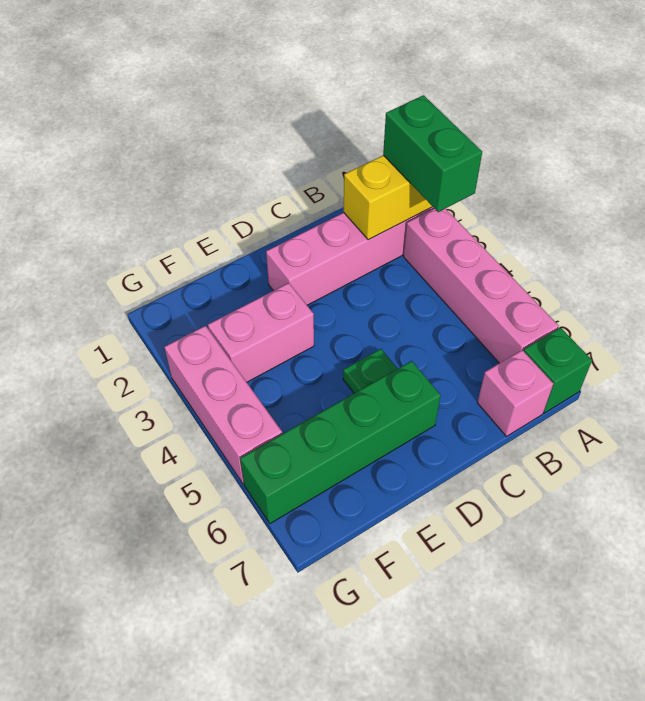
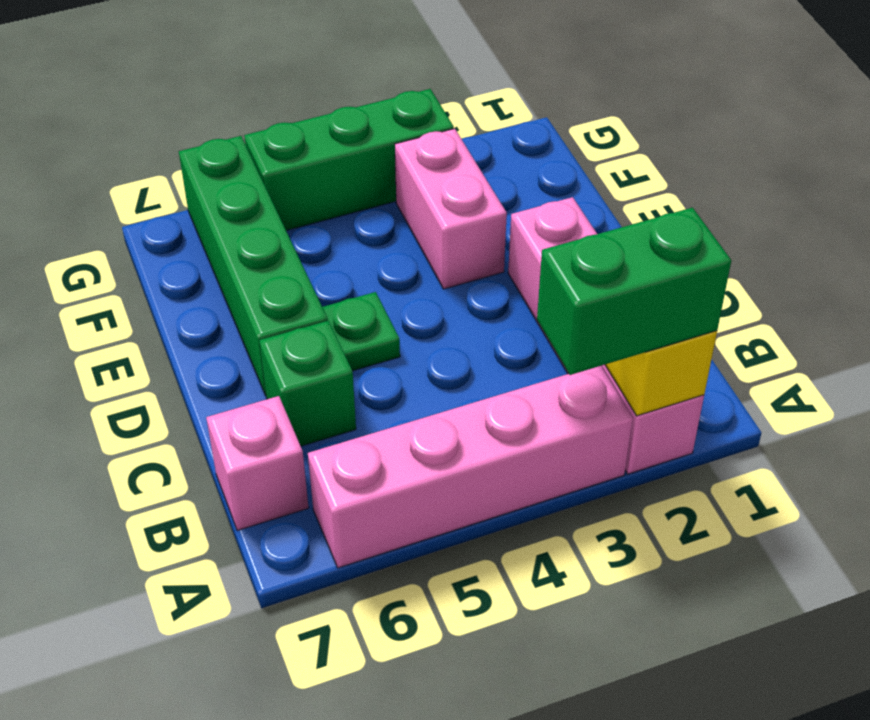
green brick A7 level 1 -> green brick C6 level 1
pink brick G3:G5 level 1 -> green brick G3:G5 level 1

